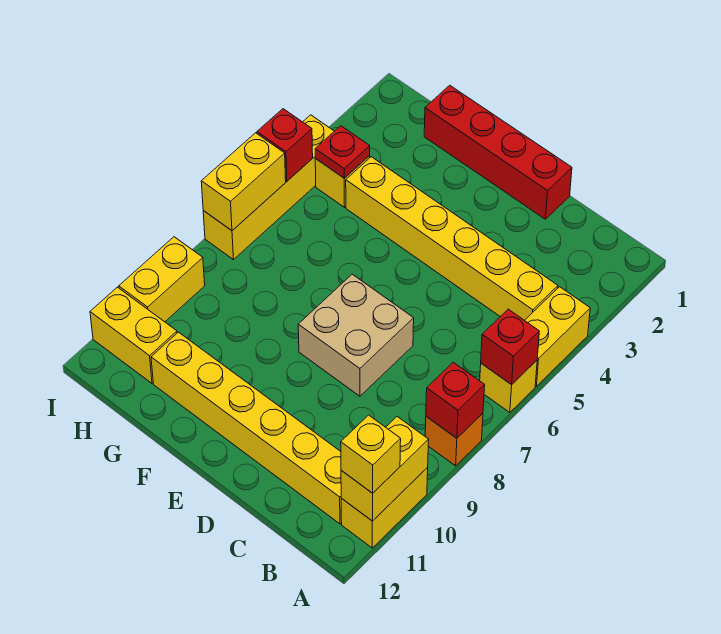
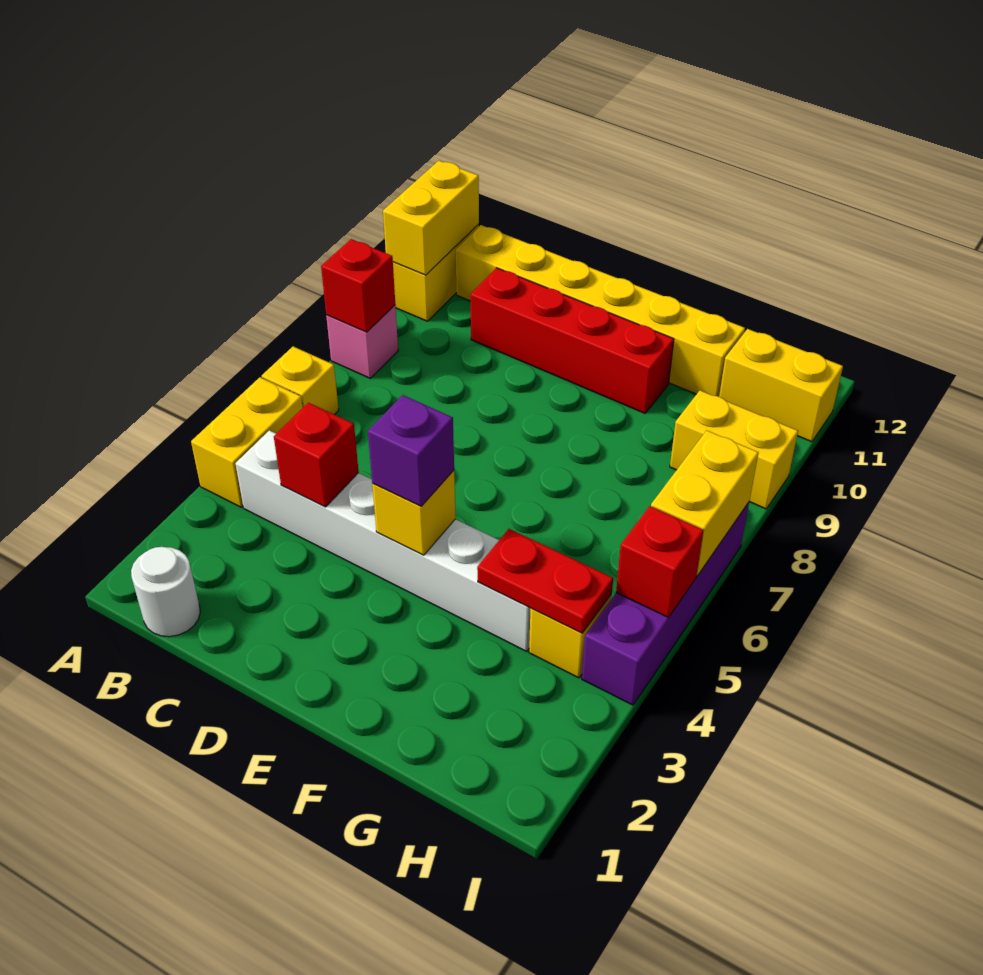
red brick A6 level 2 -> red brick C4 level 2
orange brick A8 level 1 -> pink brick A8 level 1
yellow brick A11 level 3 -> yellow brick E4 level 2
none -> white round brick B1 level 1
yellow brick B4:G4 level 1 -> white brick B4:G4 level 1
red brick D1:G1 level 1 -> red brick C10:F10 level 1
tan brick D7:E8 level 1 -> none
none -> purple brick E4 level 3
red plate H4 level 2 -> red plate G4:H4 level 2
yellow brick I4:I7 level 1 -> purple brick I4:I7 level 1
yellow brick I9:I10 level 1 -> yellow brick H9:I9 level 1

